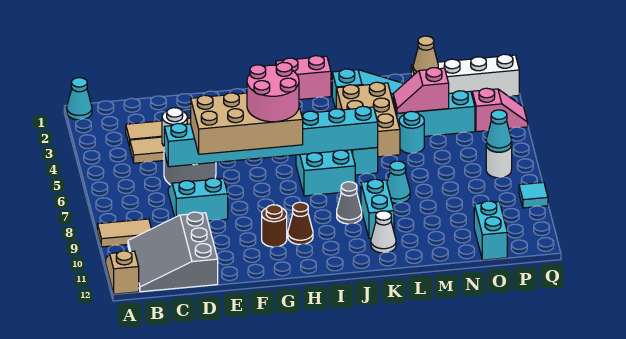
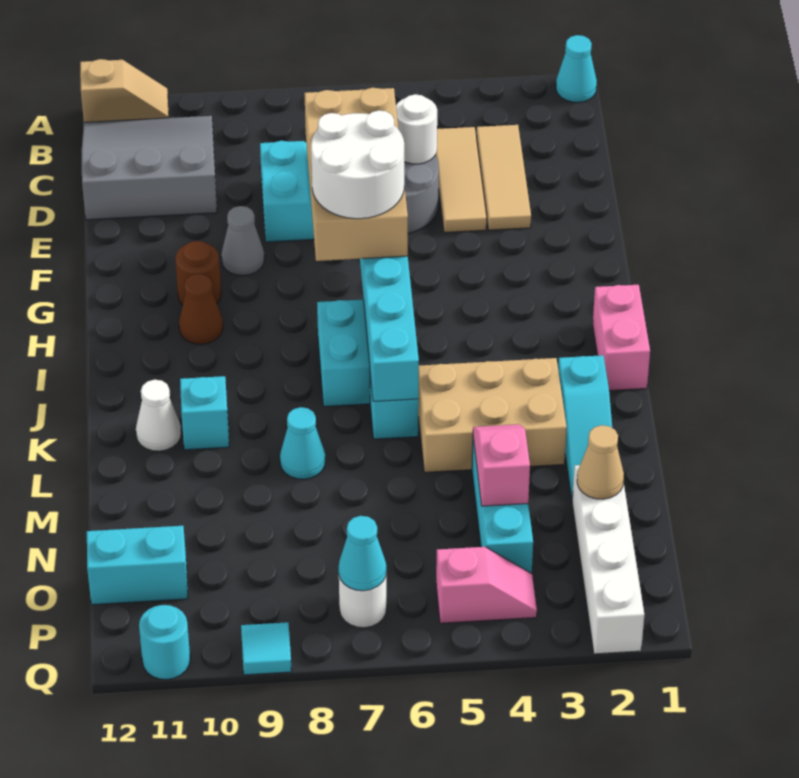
tan tile A9:B9 level 1 -> none
pink round brick G6:H7 level 4 -> white round brick G6:H7 level 4
grey cone J9 level 1 -> grey cone F9 level 1
cyan brick K9:K10 level 1 -> cyan brick K10 level 1
cyan round brick M5 level 1 -> cyan round brick Q11 level 1
pink slope P4:Q4 level 1 top P -> pink slope P4:P5 level 1 top 5

